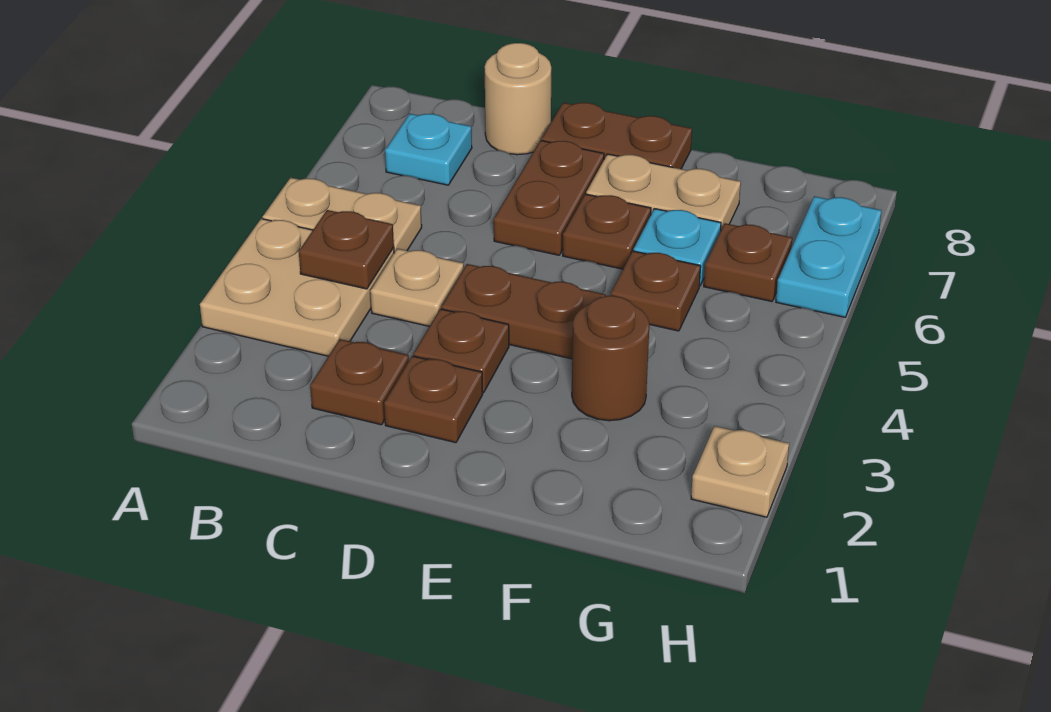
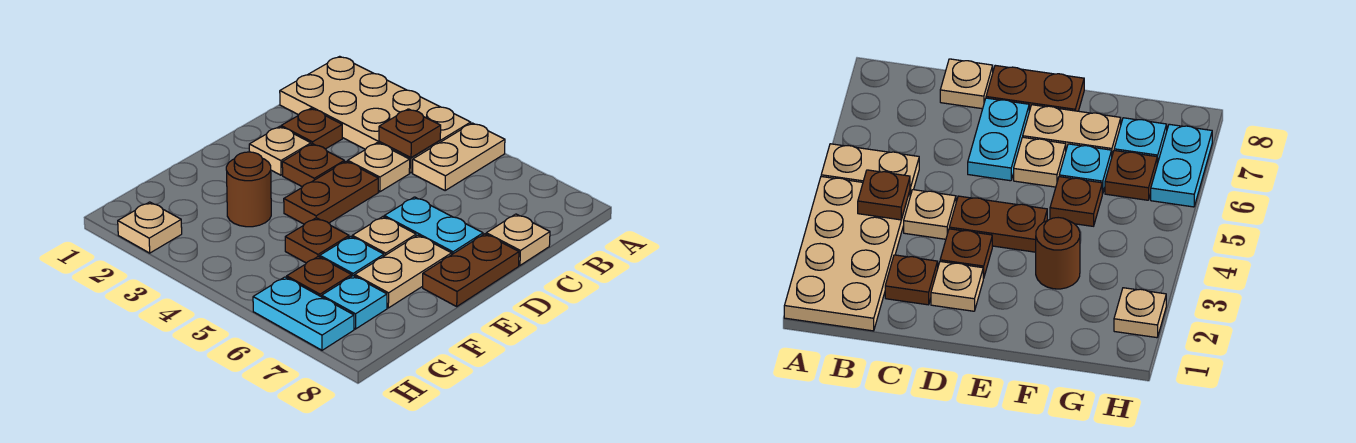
tan plate A3:B4 level 1 -> tan plate A1:B4 level 1
cyan plate B7 level 1 -> cyan plate G7 level 1
tan round brick C8 level 1 -> tan plate C8 level 1
brown plate D2 level 1 -> tan plate D2 level 1
brown plate D6:D7 level 1 -> cyan plate D6:D7 level 1
brown plate E6 level 1 -> tan plate E6 level 1

